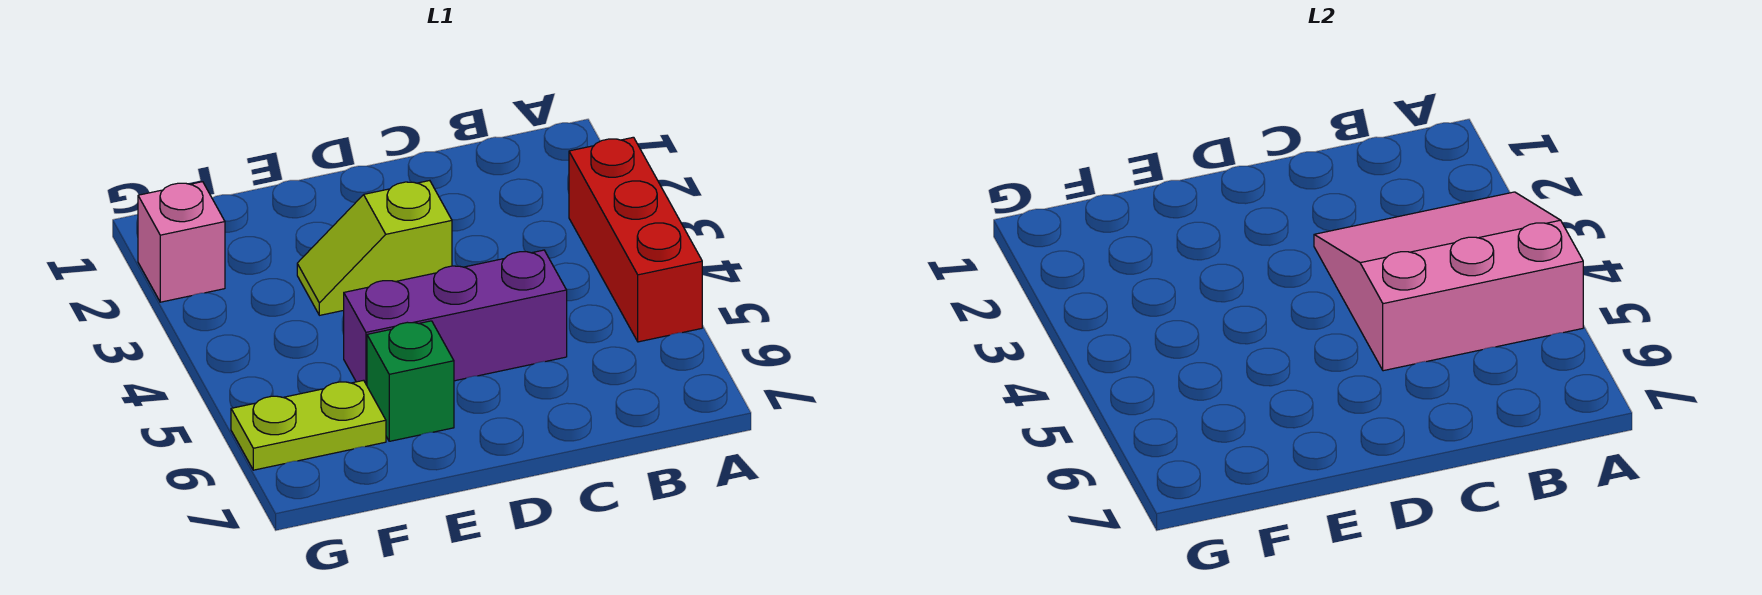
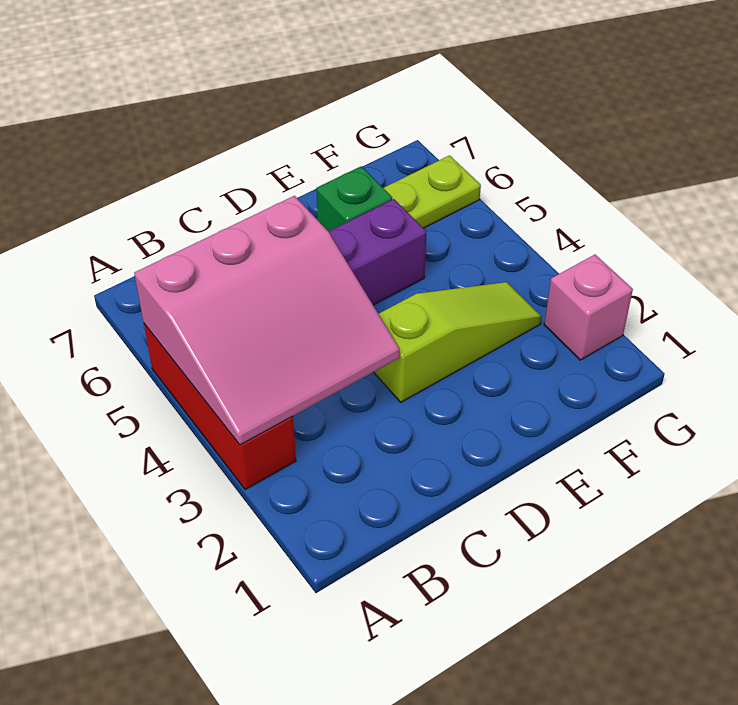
lime slope D3:E3 level 1 top D -> lime slope D3:F3 level 1 top D

